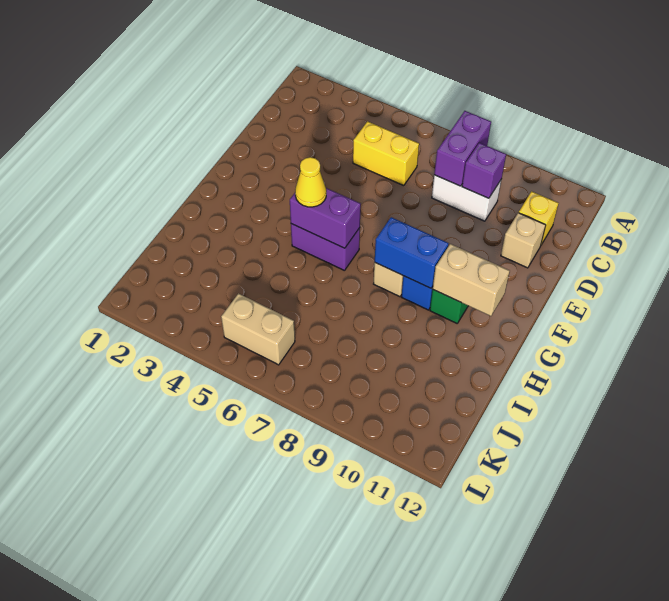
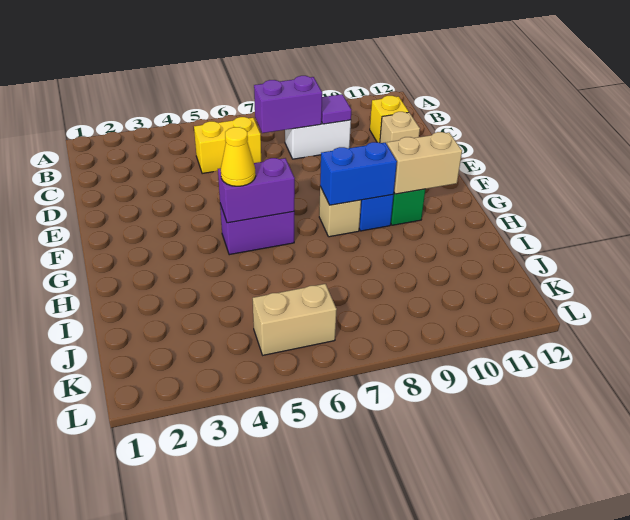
purple brick B8:C8 level 2 -> purple brick C7:C8 level 2
purple brick C9 level 2 -> purple tile C9 level 2

